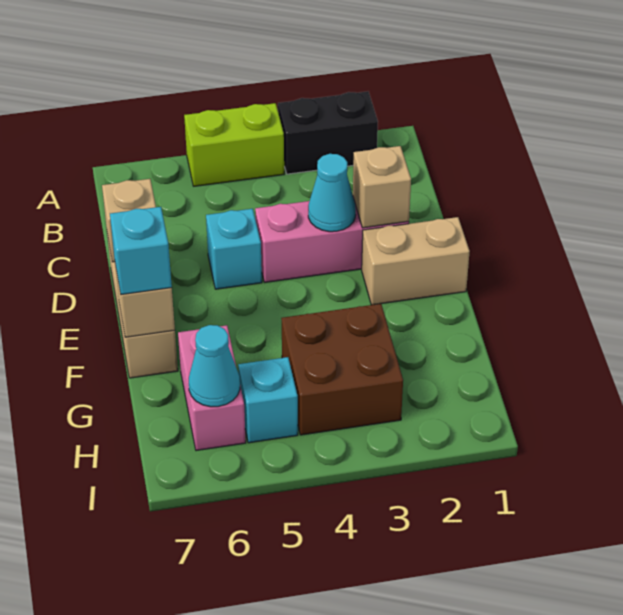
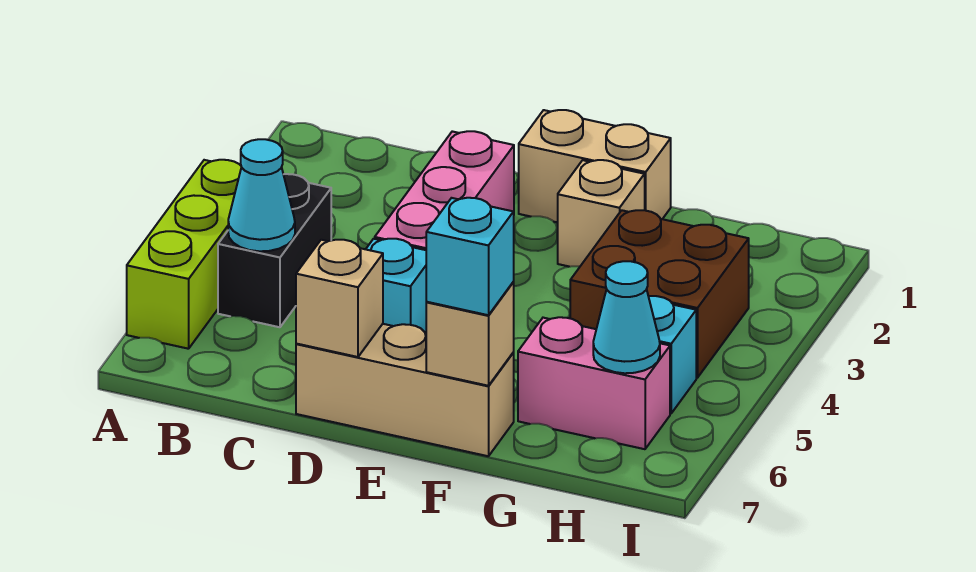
black brick A2:A3 level 1 -> black brick B4:B5 level 1
lime brick A4:A5 level 1 -> lime brick A4:A6 level 1
tan brick D2 level 2 -> tan brick F2 level 1
cyan cone D3 level 2 -> cyan cone B5 level 2
tan brick E1:E2 level 1 -> tan brick E1:F1 level 1

